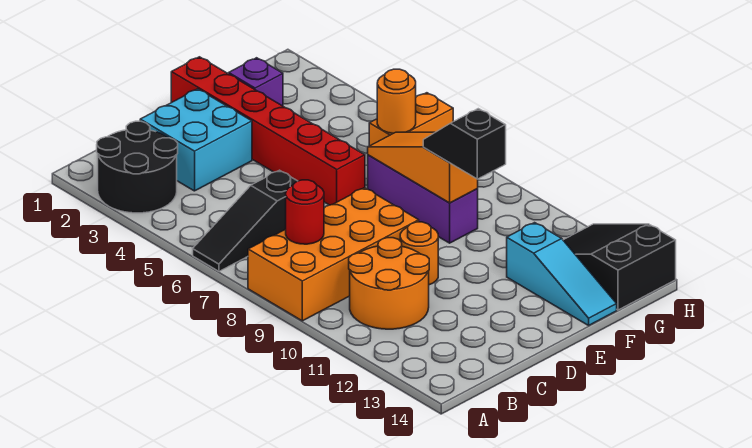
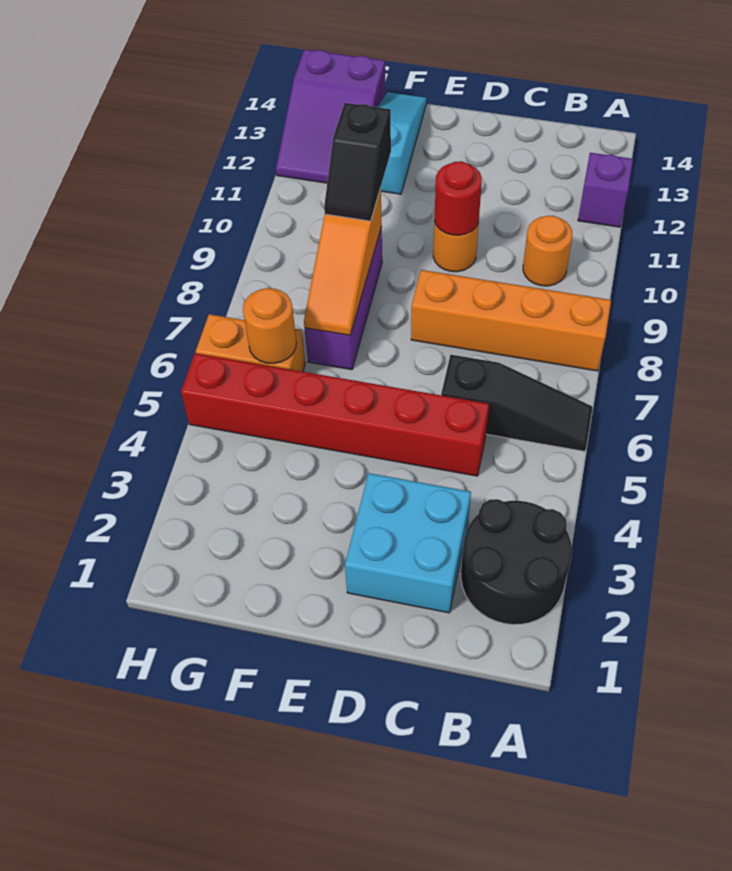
orange brick A8:D9 level 1 -> orange brick A8:D8 level 1
red round brick B8 level 2 -> red round brick D10 level 2
orange round brick B10:C11 level 1 -> orange round brick B10 level 1
red brick E1:E6 level 1 -> red brick C5:H5 level 1
purple brick F2 level 1 -> purple brick A12 level 1
black slope G12:H14 level 1 top 14 -> purple slope G12:H14 level 1 top 14

